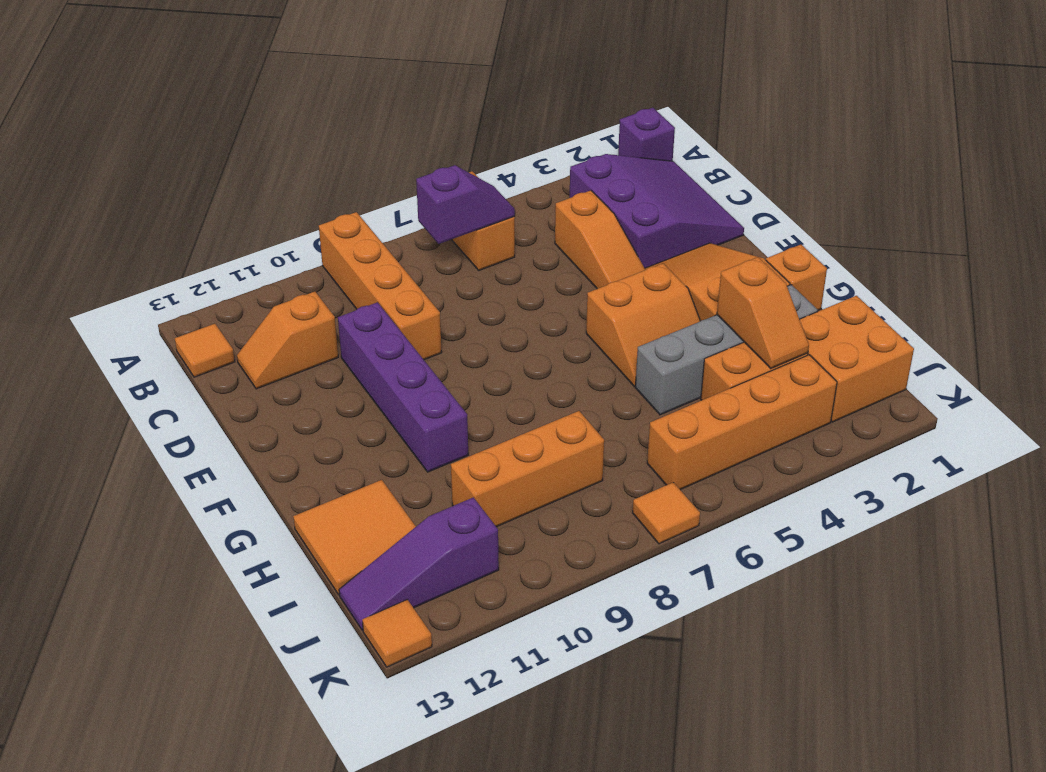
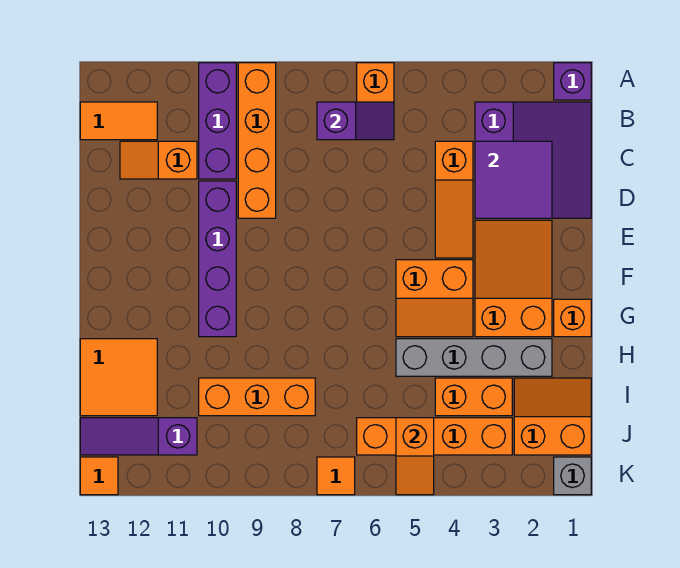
none -> purple brick A10:C10 level 1
orange tile B13 level 1 -> orange tile B12:B13 level 1
none -> purple tile C2:D3 level 2
orange slope H3:I3 level 2 top H -> orange slope J5:K5 level 2 top J
orange brick I1:J2 level 1 -> orange slope I1:J2 level 1 top J
none -> grey brick K1 level 1

